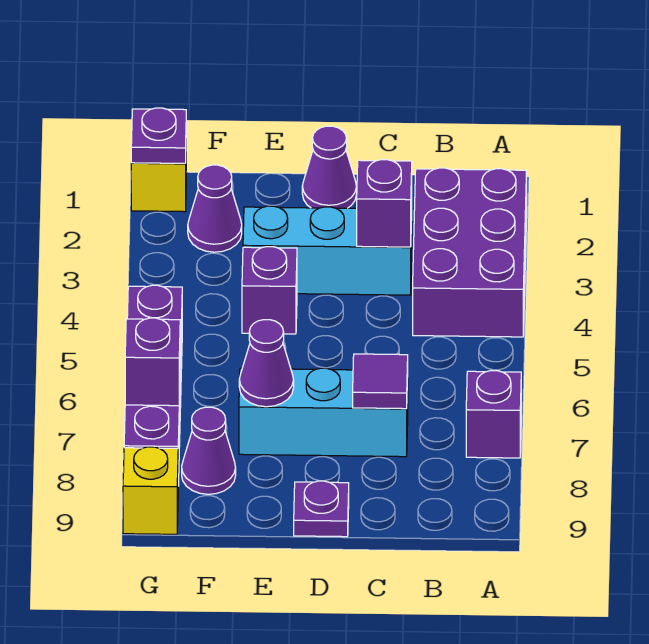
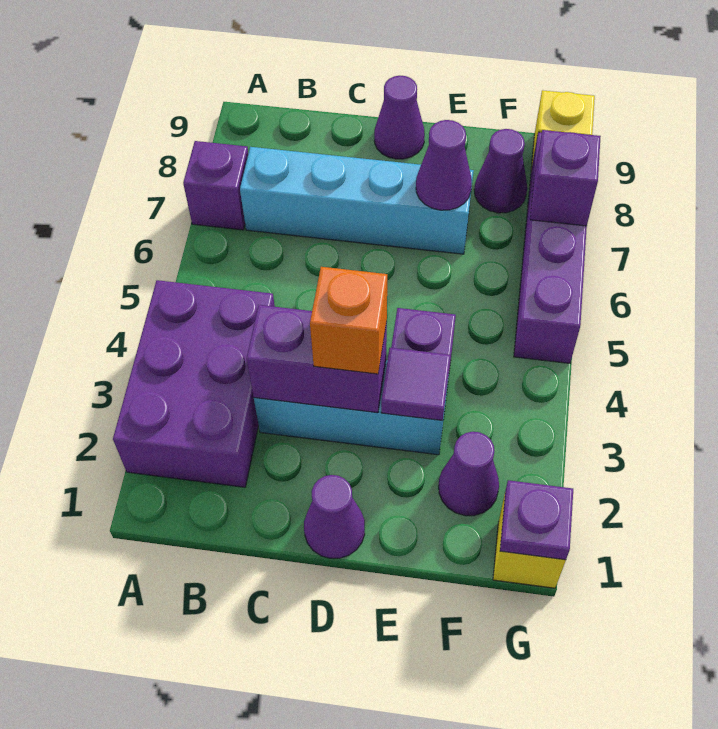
purple brick C3 level 2 -> purple brick C3:D3 level 2
cyan brick C7:E7 level 1 -> cyan brick B7:E7 level 1
purple tile C7 level 2 -> purple tile E3 level 2
none -> orange brick D3 level 3
purple plate D9 level 1 -> purple cone D9 level 1

